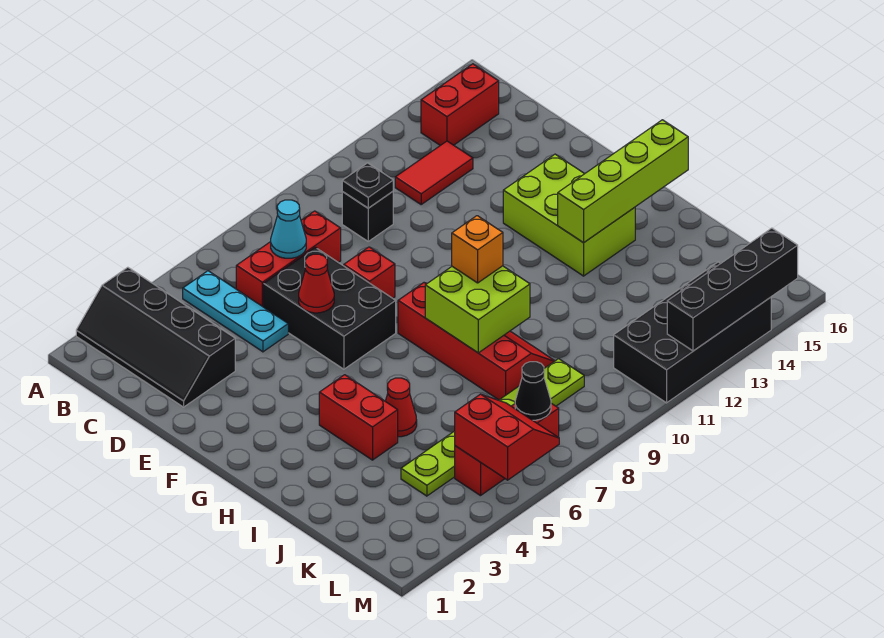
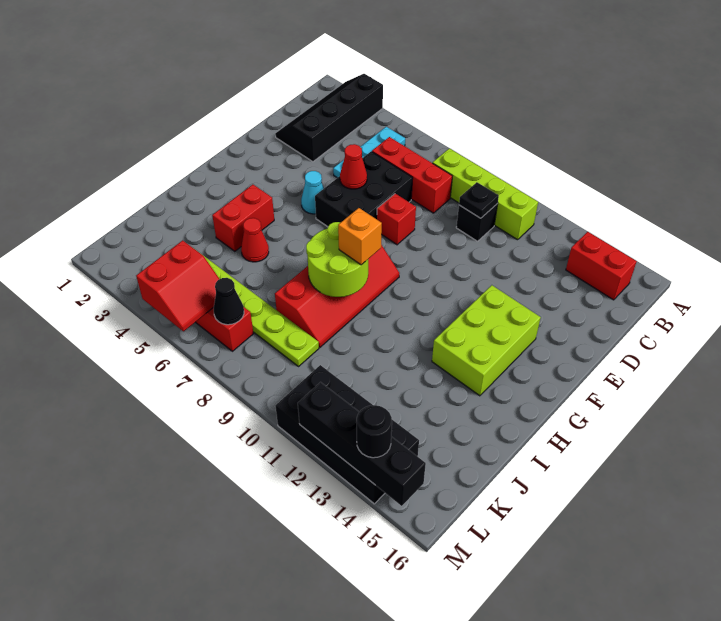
cyan cone C7 level 2 -> cyan cone F5 level 1
red tile C12:C13 level 1 -> none
lime brick H8:I9 level 2 -> lime round brick H8:I9 level 2
lime brick H13:H16 level 2 -> lime brick B8:B11 level 1
none -> black round brick M14 level 3

